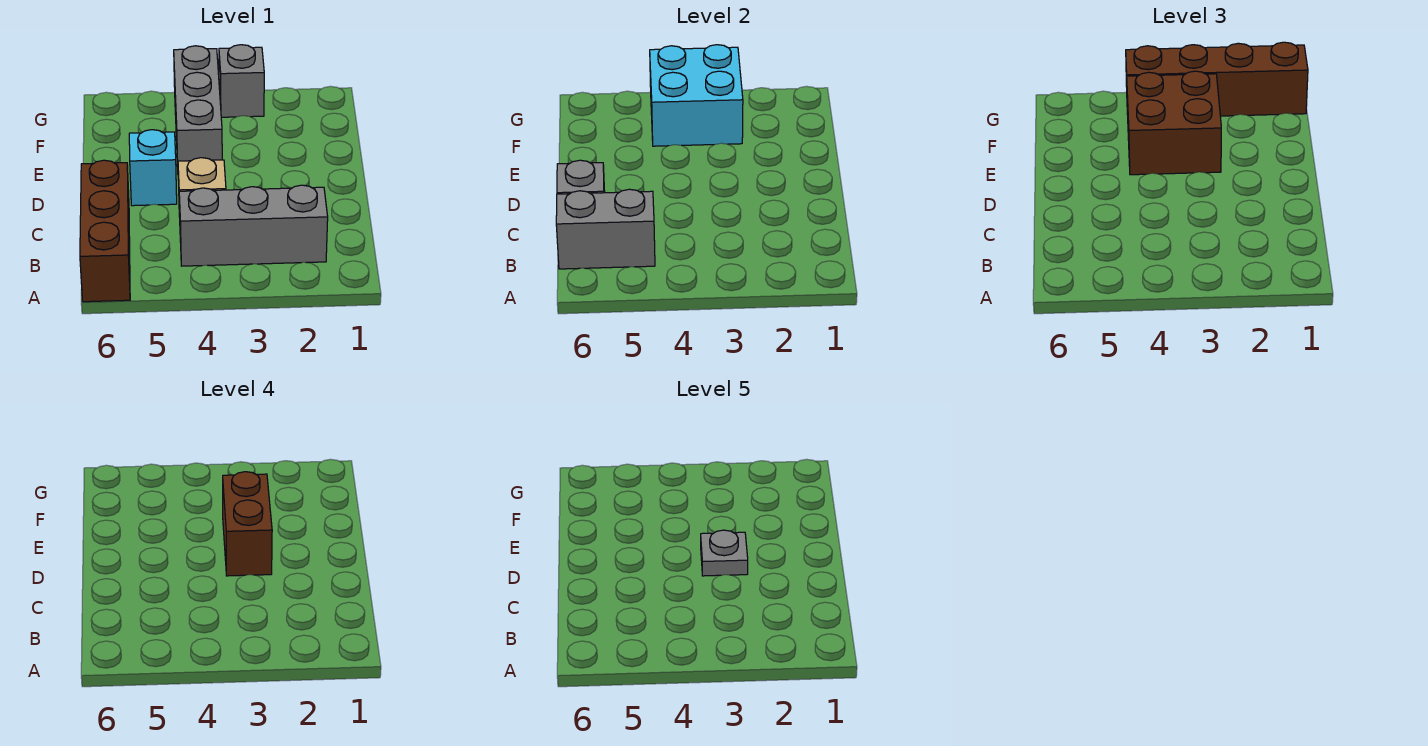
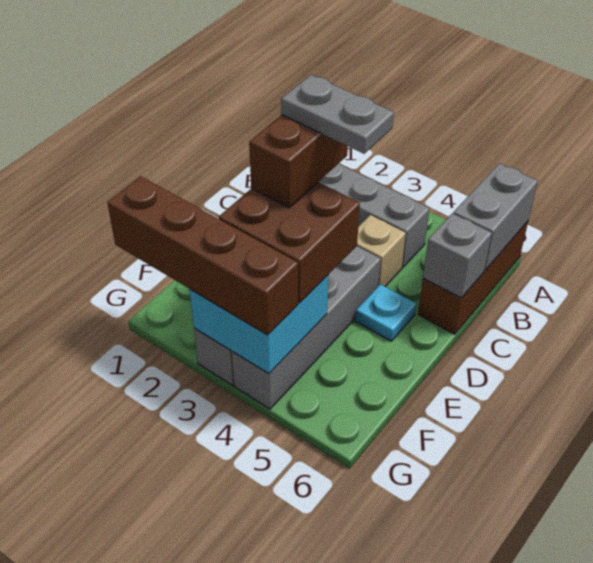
grey brick B5:B6 level 2 -> grey brick A6:B6 level 2
grey plate D3 level 5 -> grey plate D3:D4 level 5
cyan brick D5 level 1 -> cyan plate D5 level 1
grey brick E4:G4 level 1 -> grey brick D4:G4 level 1

